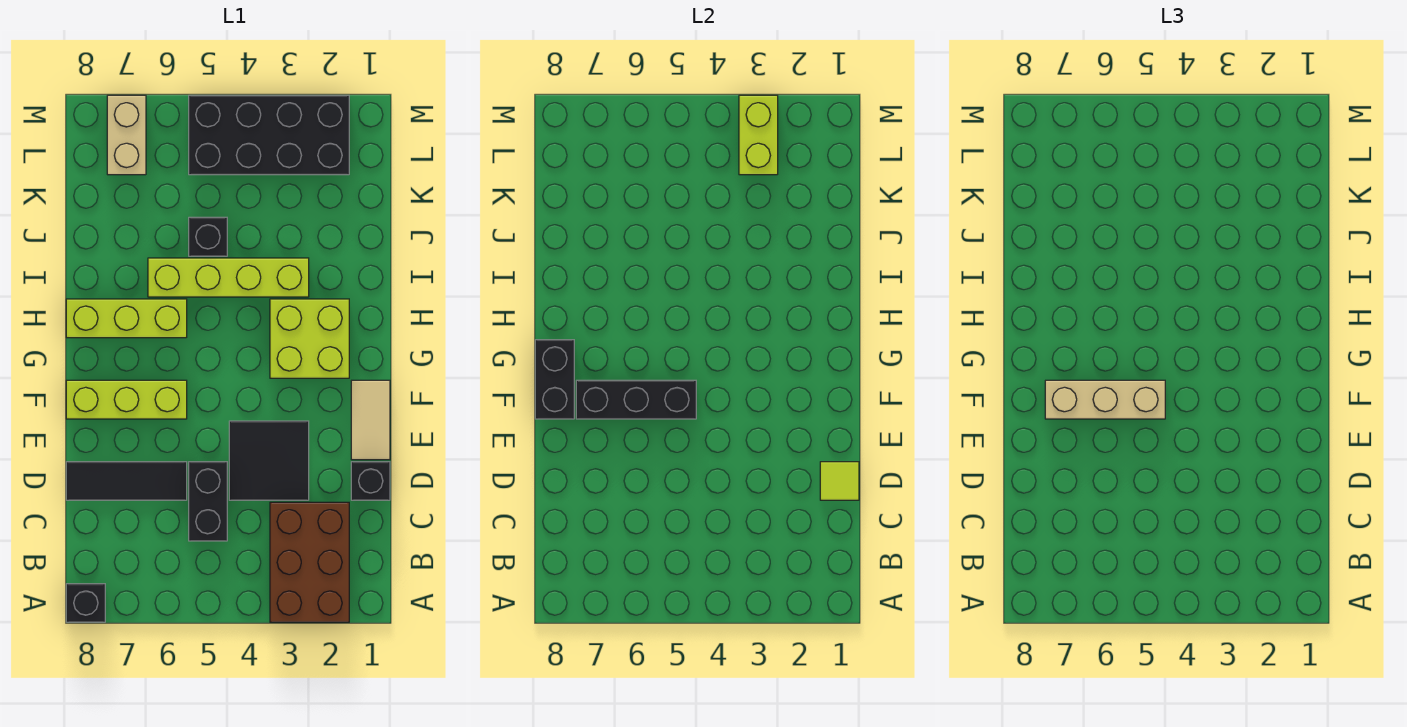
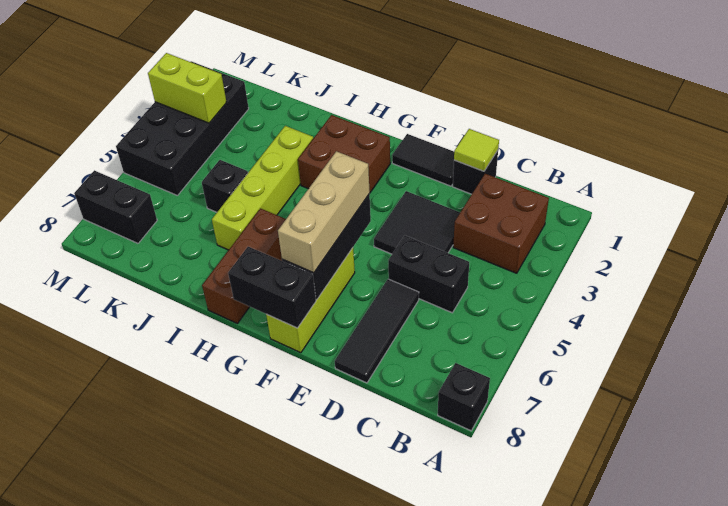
brown brick A2:C3 level 1 -> brown brick B2:C3 level 1
tan tile E1:F1 level 1 -> black tile E1:F1 level 1
lime brick G2:H3 level 1 -> brown brick G2:H3 level 1
lime brick H6:H8 level 1 -> brown brick H6:H8 level 1
tan brick L7:M7 level 1 -> black brick L7:M7 level 1

